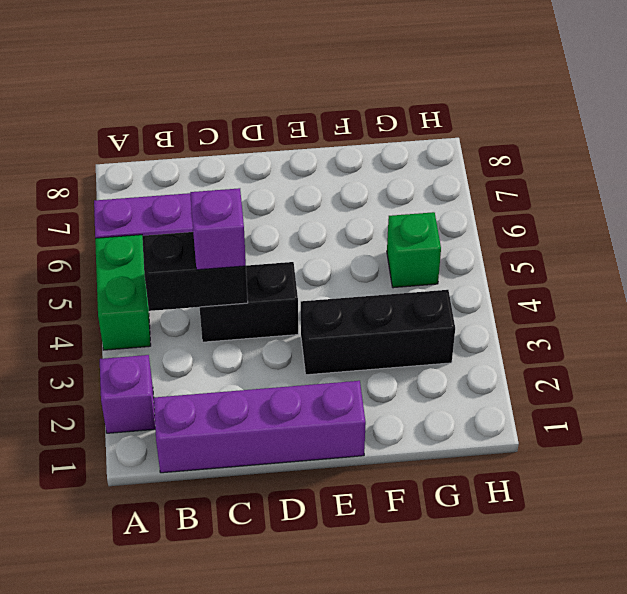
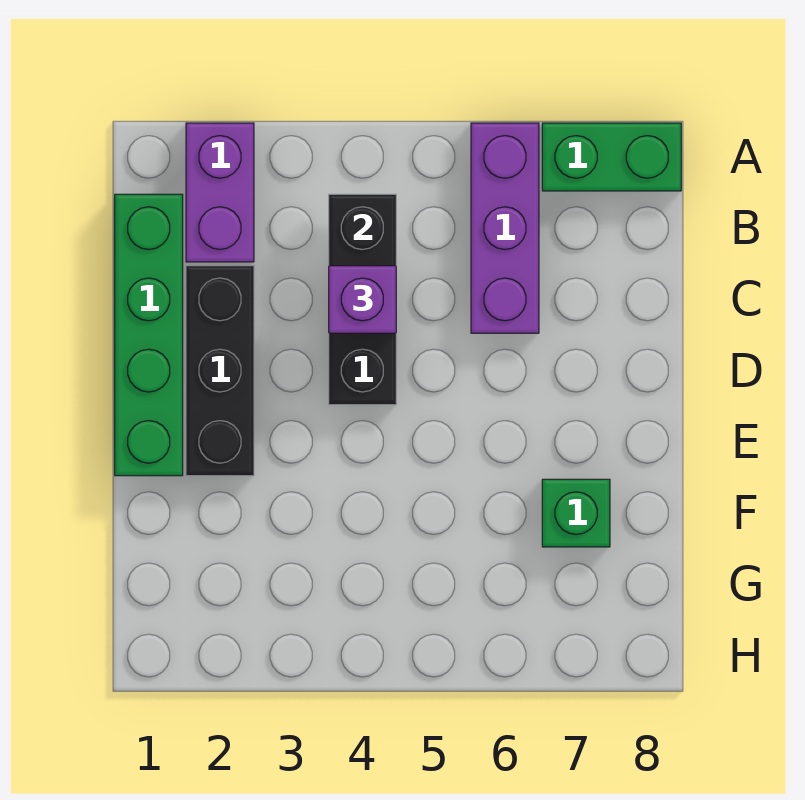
purple brick A2 level 1 -> purple brick A2:B2 level 1
green brick A4:A5 level 1 -> green brick A7:A8 level 1
purple brick B1:E1 level 1 -> green brick B1:E1 level 1
black brick E3:G3 level 1 -> black brick C2:E2 level 1
green brick G5 level 1 -> green brick F7 level 1

